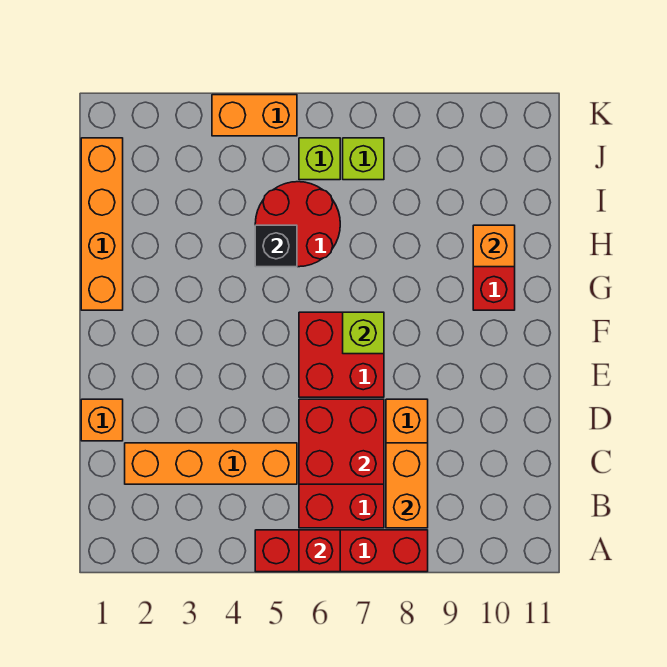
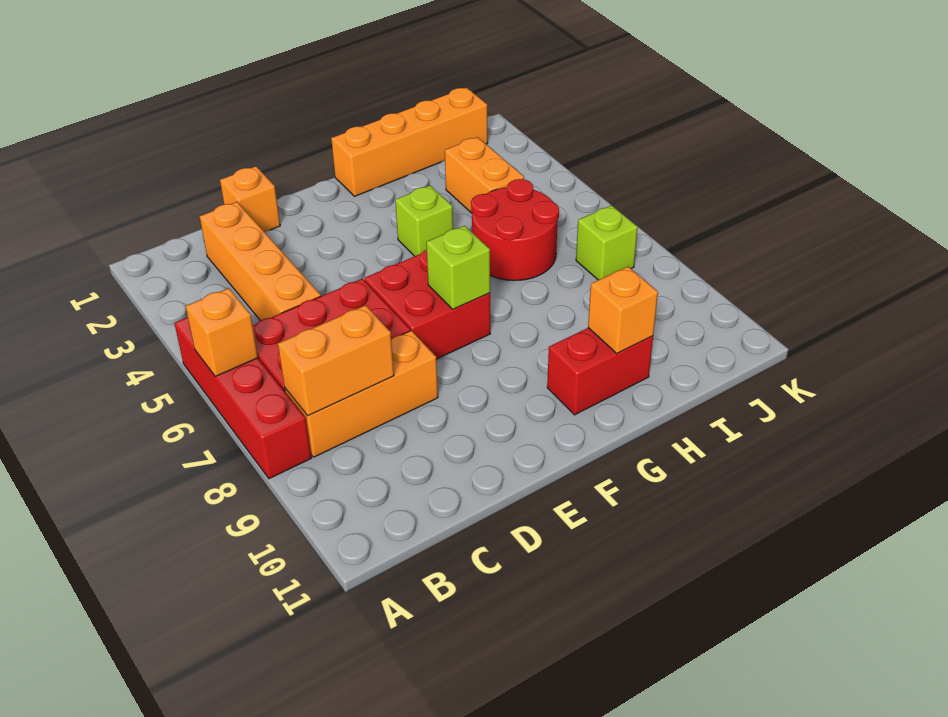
red brick A6 level 2 -> orange brick A6 level 2
red brick C6:D7 level 2 -> none
black brick H5 level 2 -> none
lime brick J6 level 1 -> lime brick G4 level 1
orange brick K4:K5 level 1 -> orange brick I3:I4 level 1

